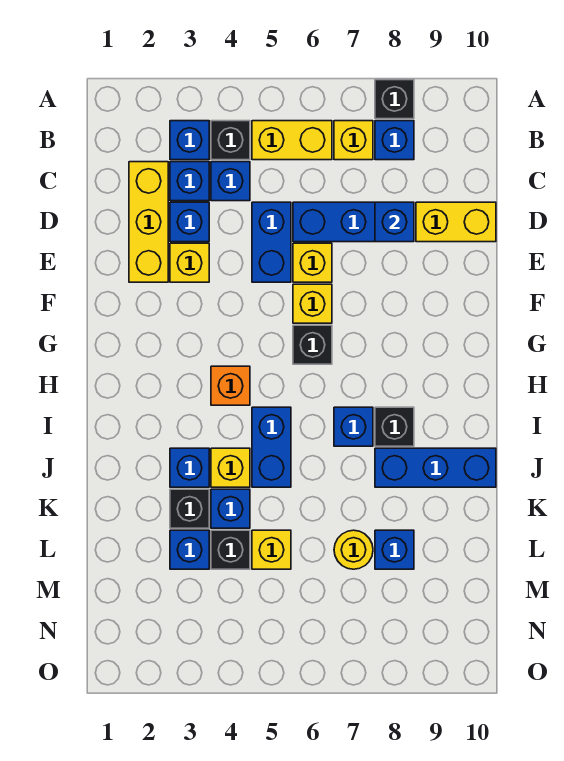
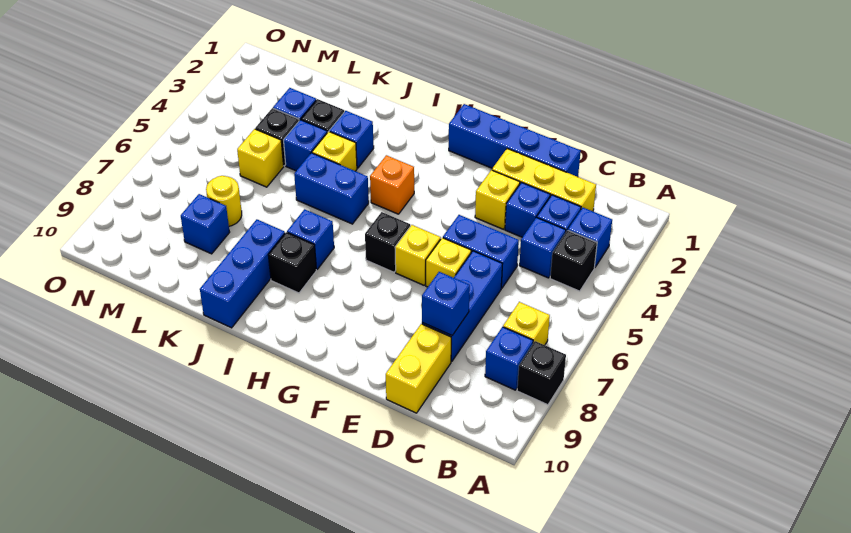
yellow brick B5:B6 level 1 -> none
none -> blue brick D1:G1 level 1

